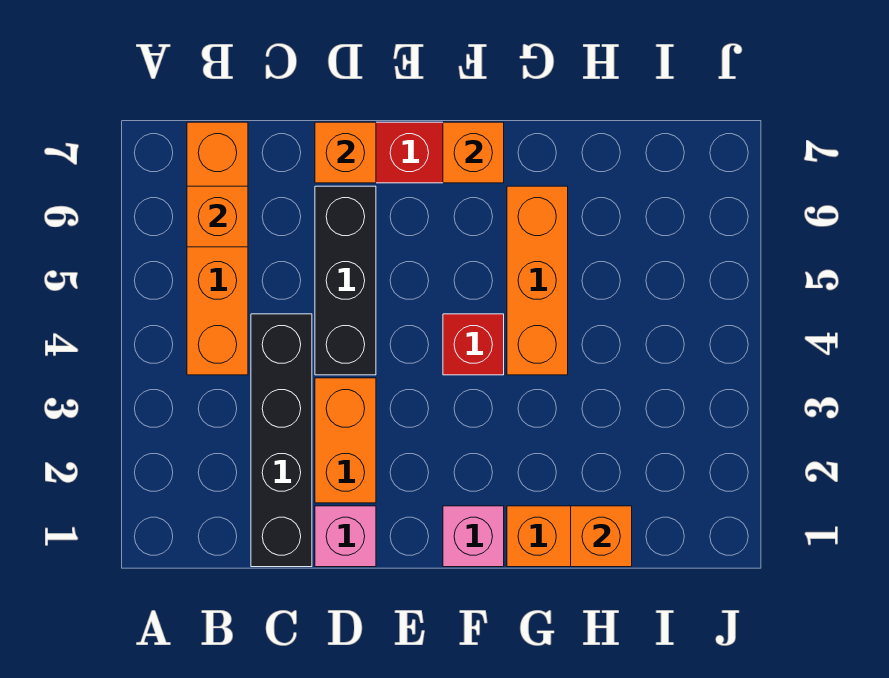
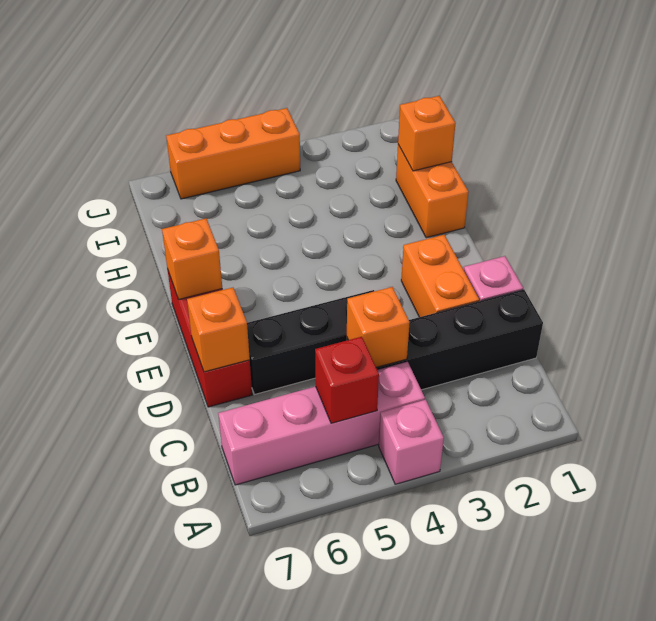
orange brick B4:B7 level 1 -> pink brick B4:B7 level 1
orange brick B6 level 2 -> orange brick C4 level 2
orange brick D2:D3 level 1 -> orange brick D2:E2 level 1
pink brick F1 level 1 -> pink brick A4 level 1
red brick F4 level 1 -> red brick B5 level 2
orange brick G4:G6 level 1 -> orange brick J4:J6 level 1

